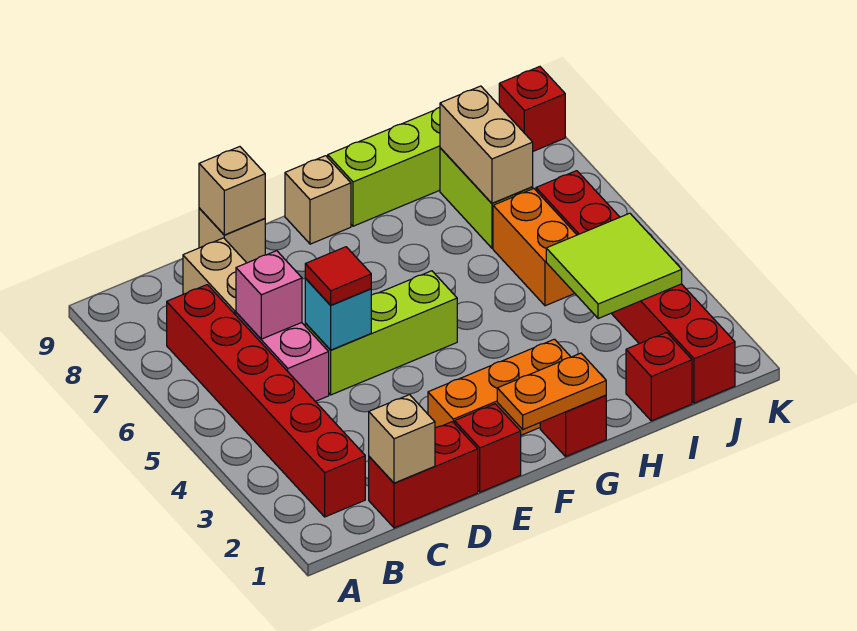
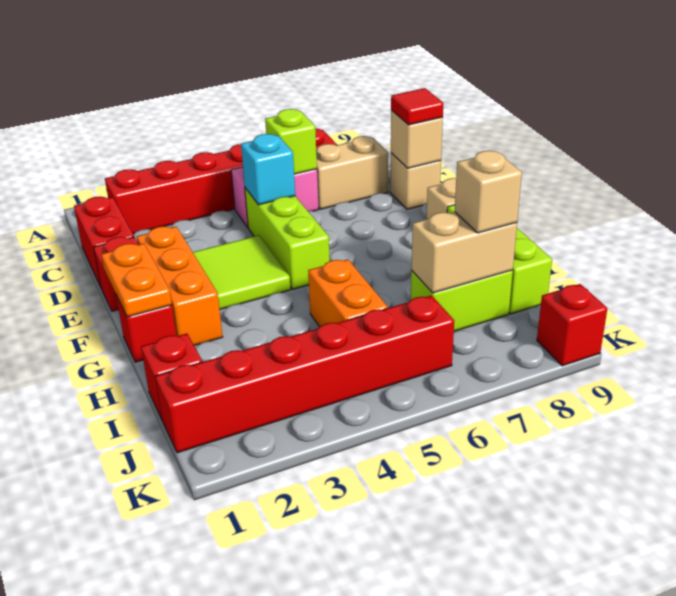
tan brick C1 level 2 -> tan brick I8 level 3
pink brick C6 level 2 -> lime brick C6 level 2
red tile D5 level 3 -> red tile D9 level 3
lime tile I3:J4 level 2 -> lime tile E3:F4 level 1
orange brick I5:I6 level 1 -> orange brick H5:I5 level 1

